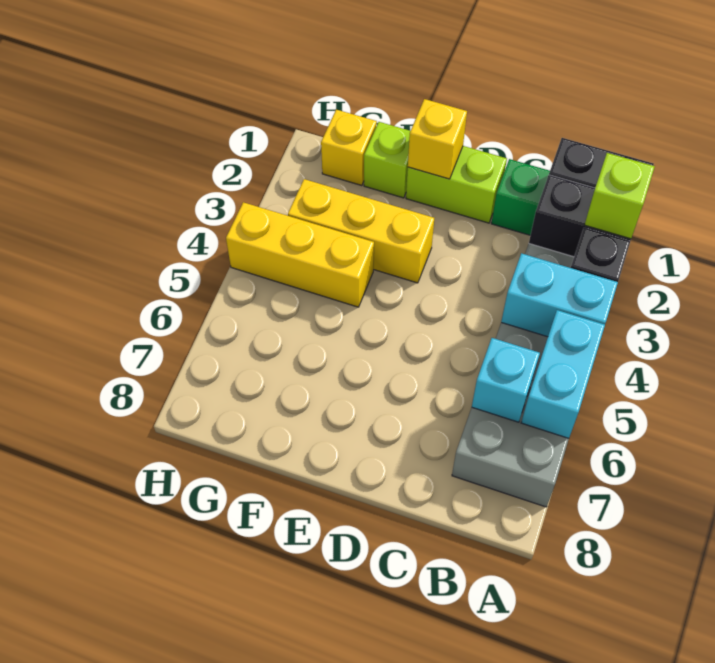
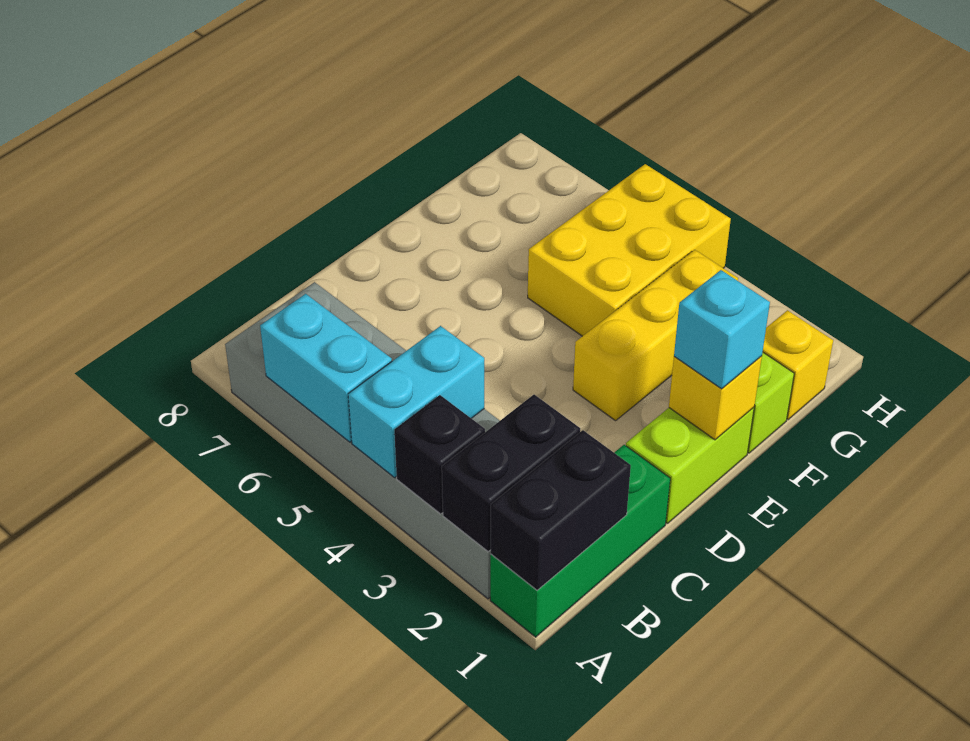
lime brick A2 level 3 -> none
cyan brick B6 level 2 -> cyan brick E1 level 3
yellow brick F4:H4 level 1 -> yellow brick F4:H5 level 1

